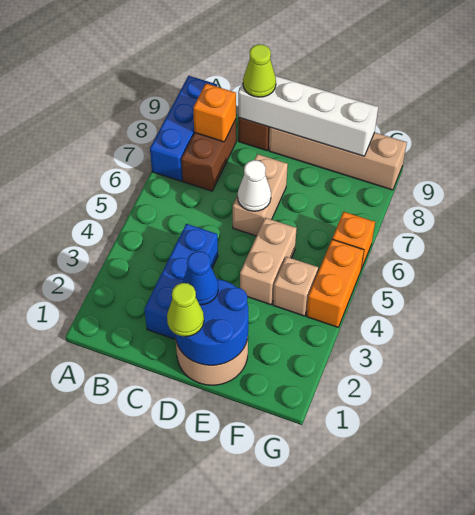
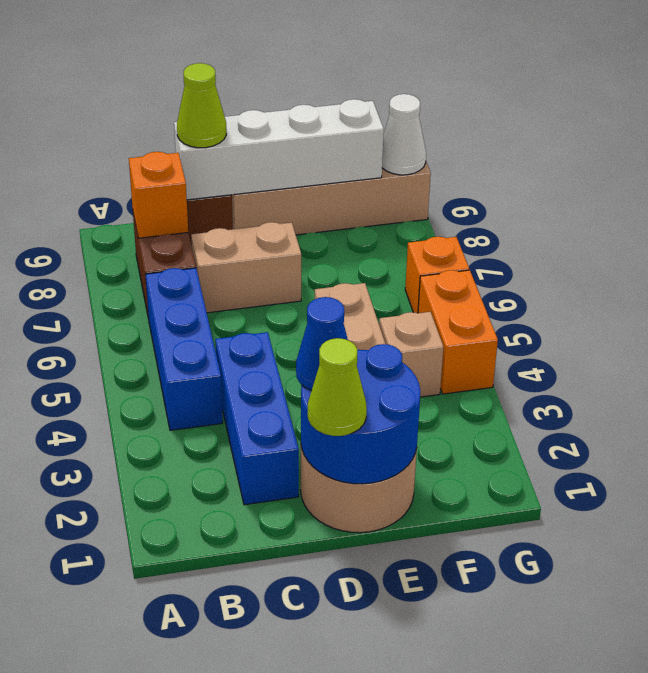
blue brick A7:A9 level 1 -> blue brick B4:B6 level 1
tan brick D6:D7 level 1 -> tan brick C7:D7 level 1
white cone D6 level 2 -> white cone G9 level 2

